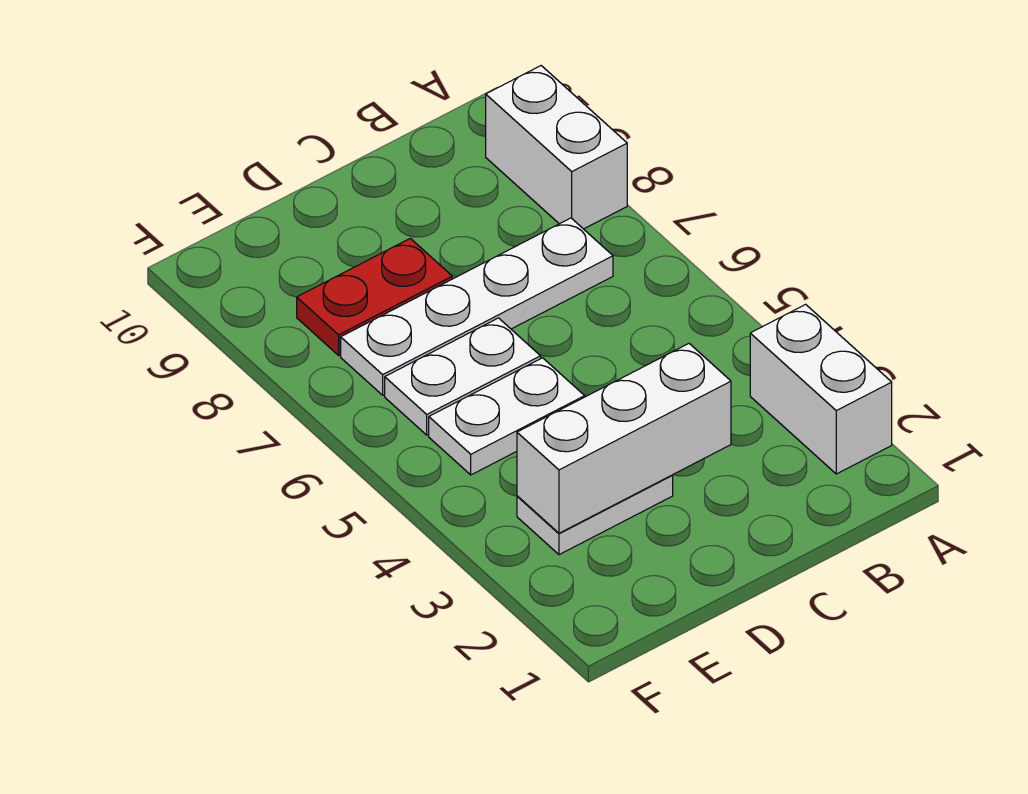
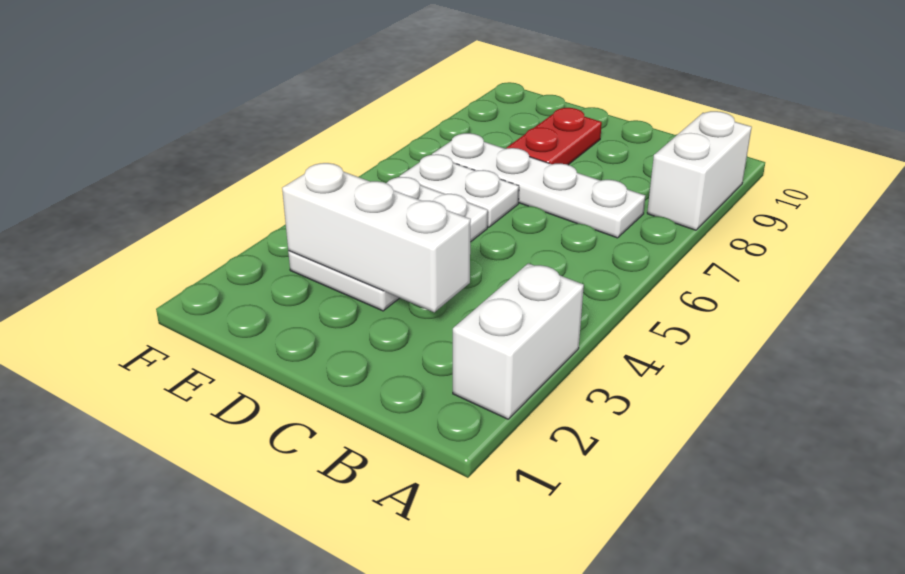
red plate D8:E8 level 1 -> red plate D8:D9 level 1

